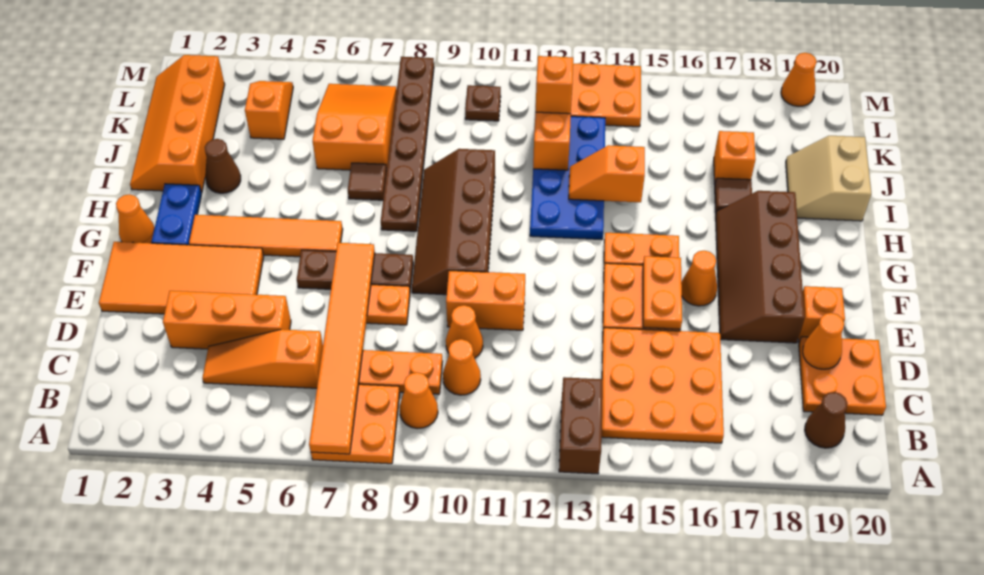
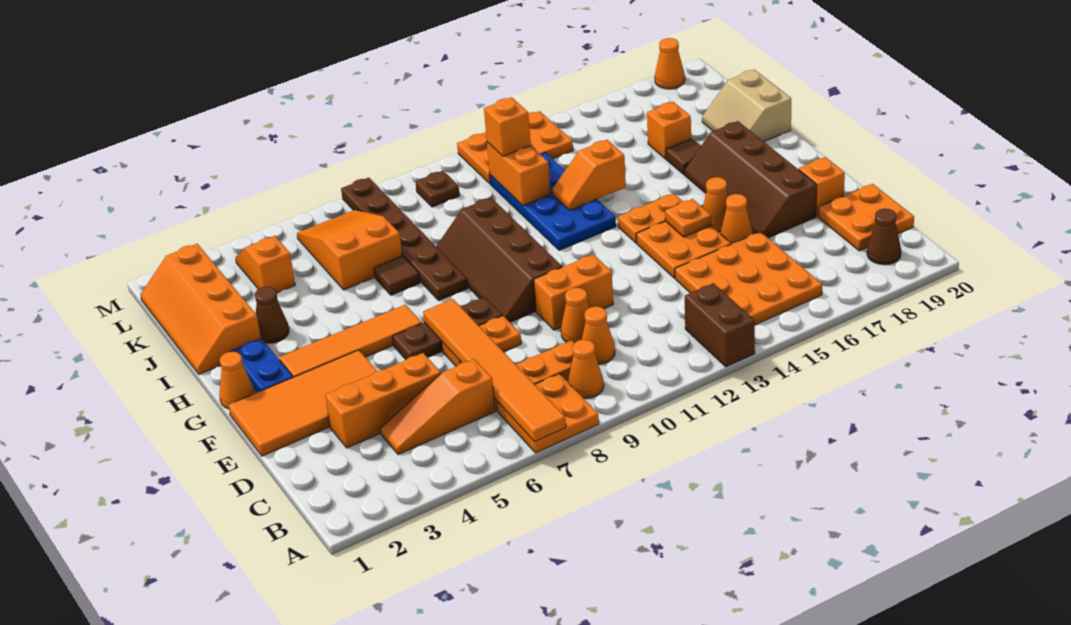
orange cone D19 level 2 -> orange cone E16 level 1
orange plate E15:F15 level 2 -> orange plate F15 level 2

